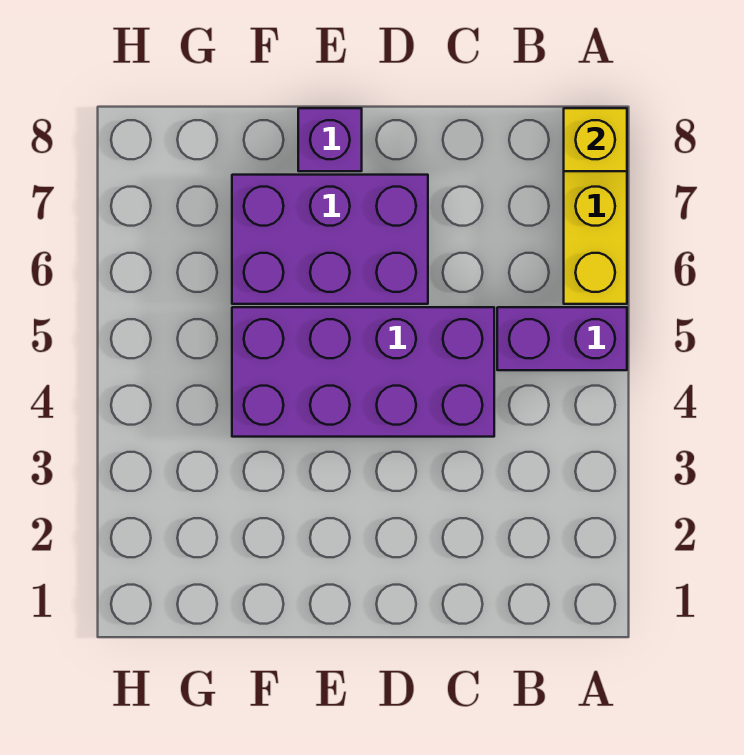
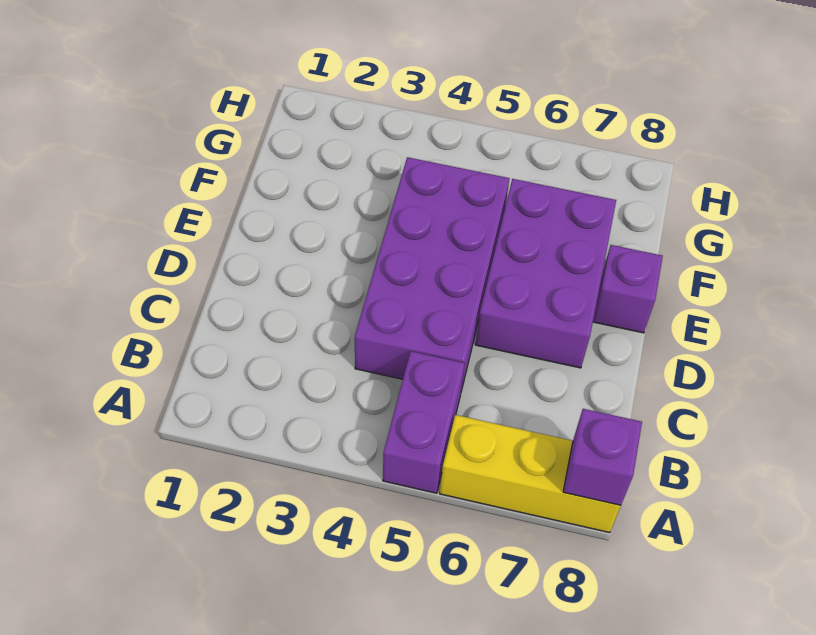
yellow brick A8 level 2 -> purple brick A8 level 2

